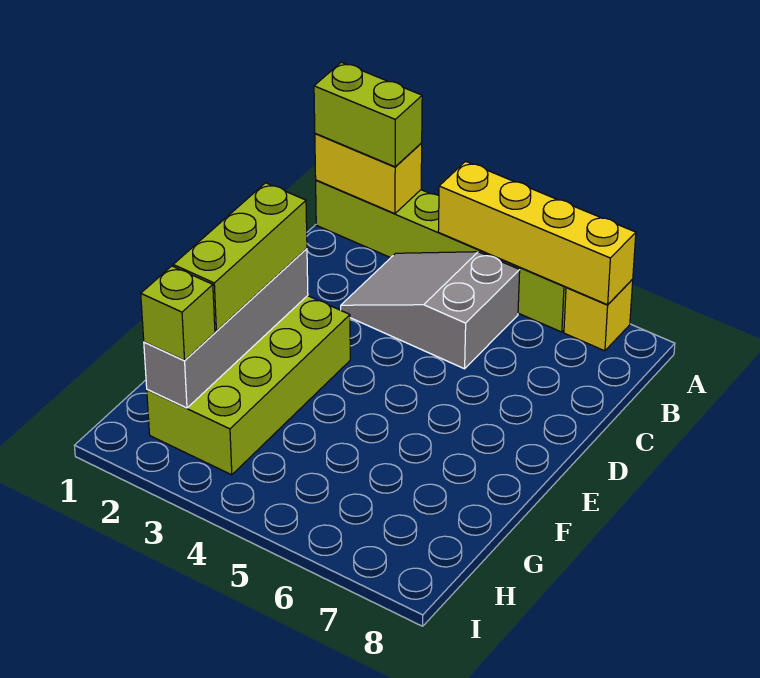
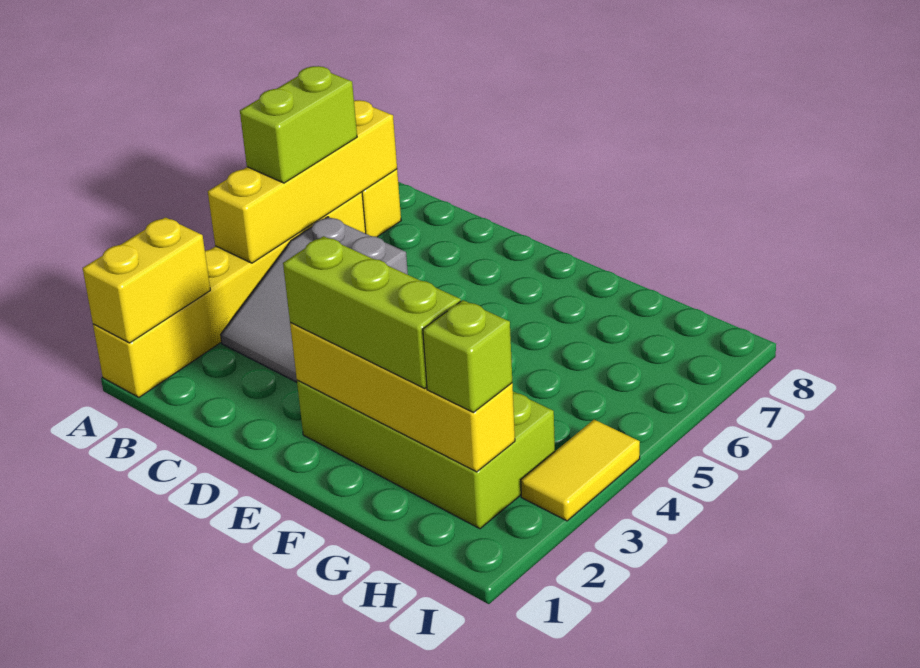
lime brick A1:A6 level 1 -> yellow brick A1:A6 level 1
lime brick A1:A2 level 3 -> lime brick A5:A6 level 3
grey brick E2:H2 level 2 -> yellow brick E2:H2 level 2
none -> yellow tile I3:I4 level 1

